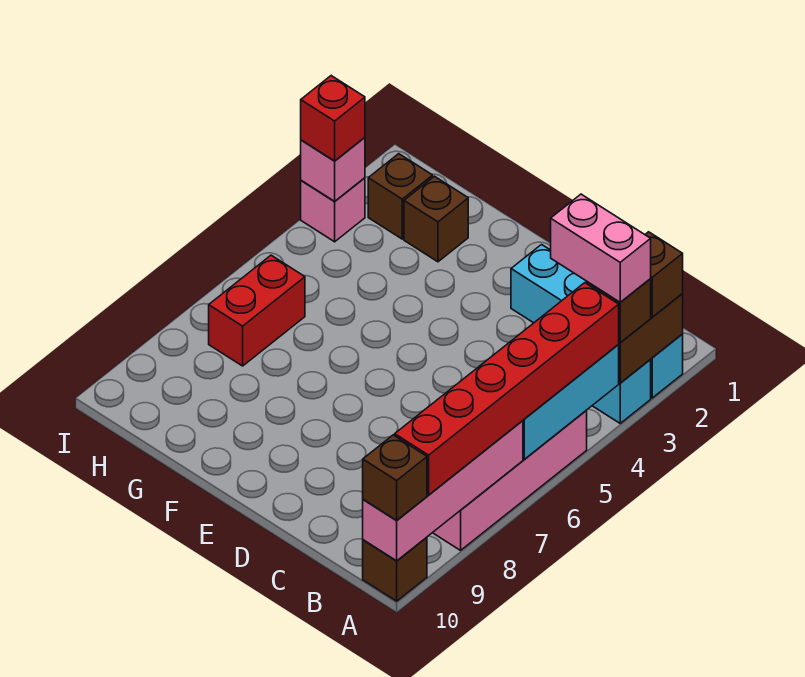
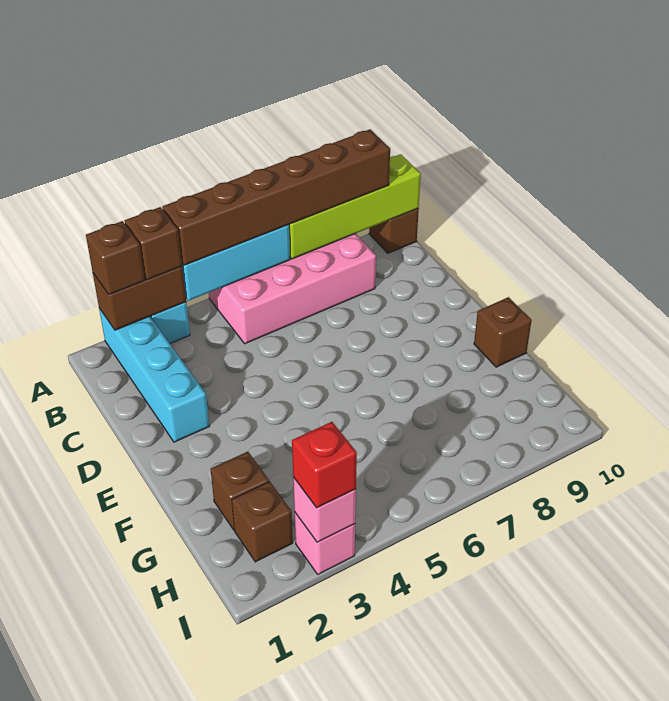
pink brick A3:B3 level 4 -> none
red brick A4:A9 level 3 -> brown brick A4:A9 level 3
pink brick A7:A10 level 2 -> lime brick A7:A10 level 2
brown brick A10 level 3 -> brown brick F10 level 1
red brick H6:H7 level 1 -> none

